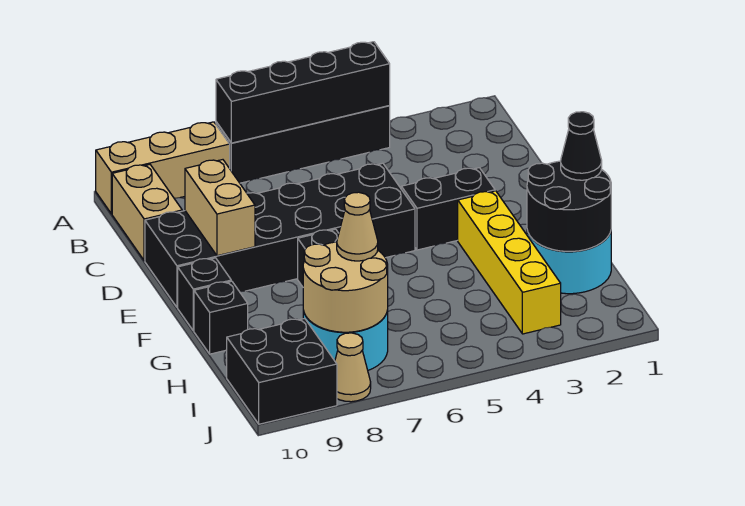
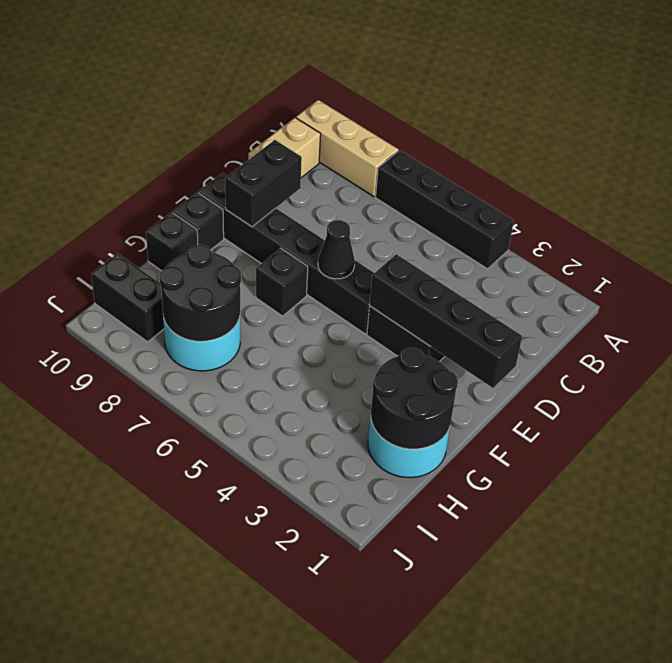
black brick A4:A7 level 2 -> black brick E1:E4 level 2
black brick D5:E10 level 1 -> black brick E5:E10 level 1
tan brick D9:E9 level 2 -> black brick D9:E9 level 2
yellow brick F3:I3 level 1 -> none
black cone G1 level 3 -> black cone E6 level 2
tan round brick H7:I8 level 2 -> black round brick H7:I8 level 2
tan cone H7 level 3 -> none
black brick I9:J10 level 1 -> black brick I9:I10 level 1
tan cone J8 level 1 -> none

